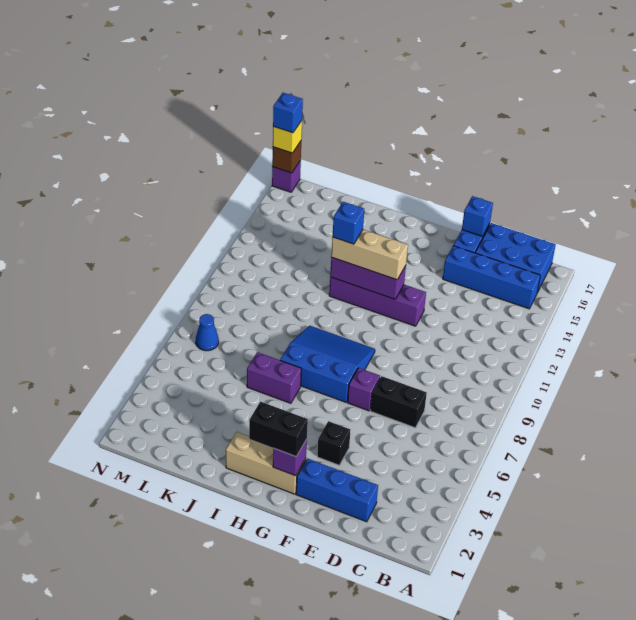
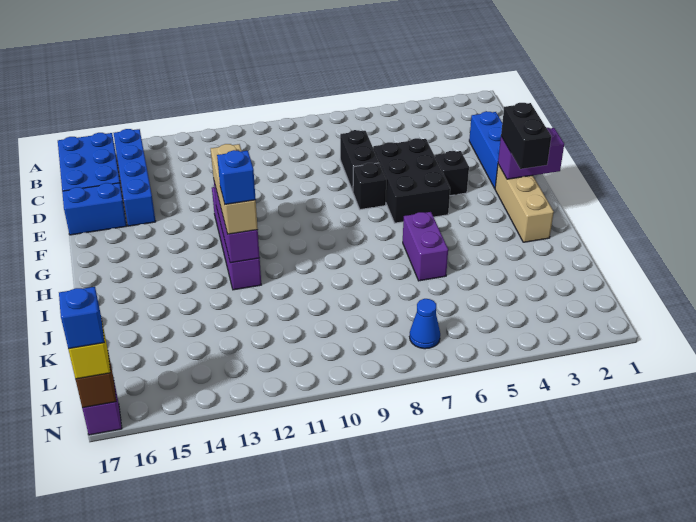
none -> black brick E5:G6 level 1
blue brick E17 level 2 -> none
purple brick F7 level 1 -> black brick F7 level 1
purple brick G2 level 2 -> purple brick G1:G2 level 2
blue slope G7:I9 level 1 top 7 -> none

